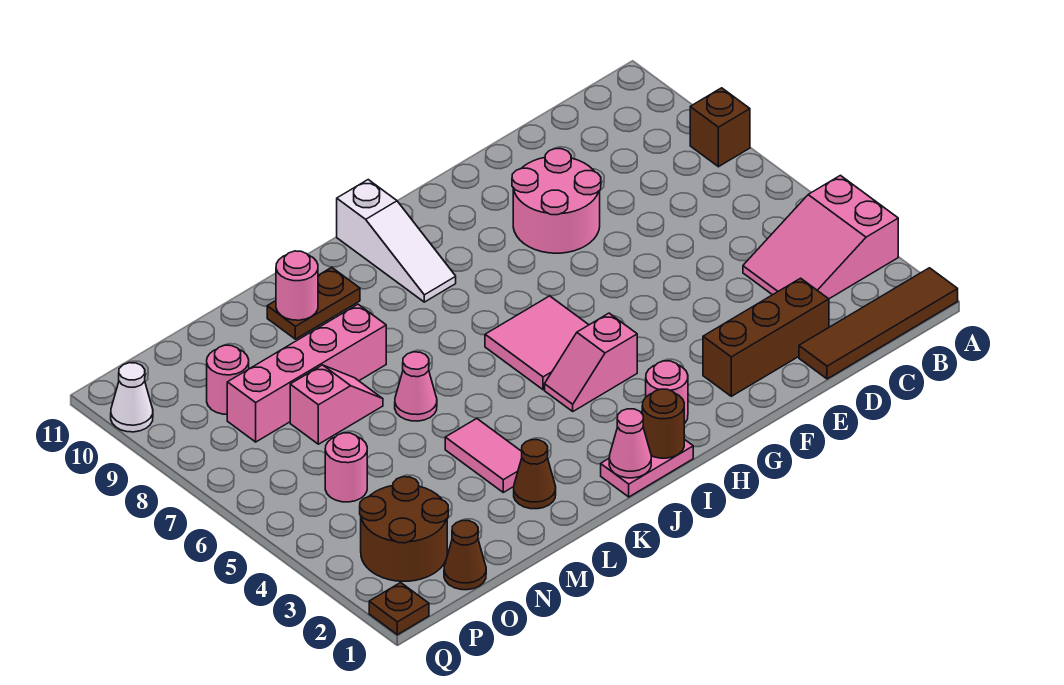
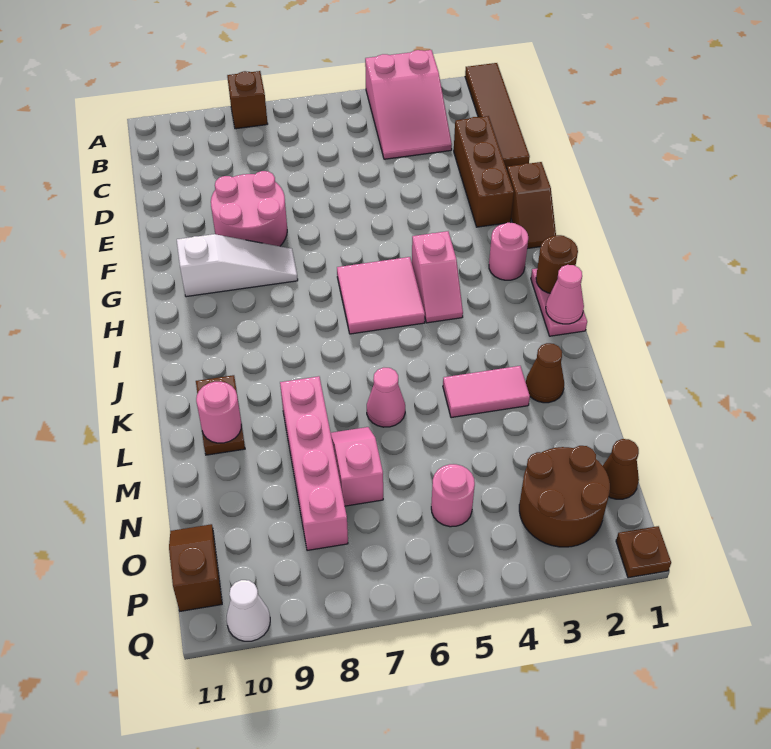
none -> brown slope F1:G1 level 1 top F
white slope I9:I11 level 1 top 11 -> white slope G8:G10 level 1 top 10
pink round brick O9 level 1 -> none
none -> brown slope O11:P11 level 1 top P

